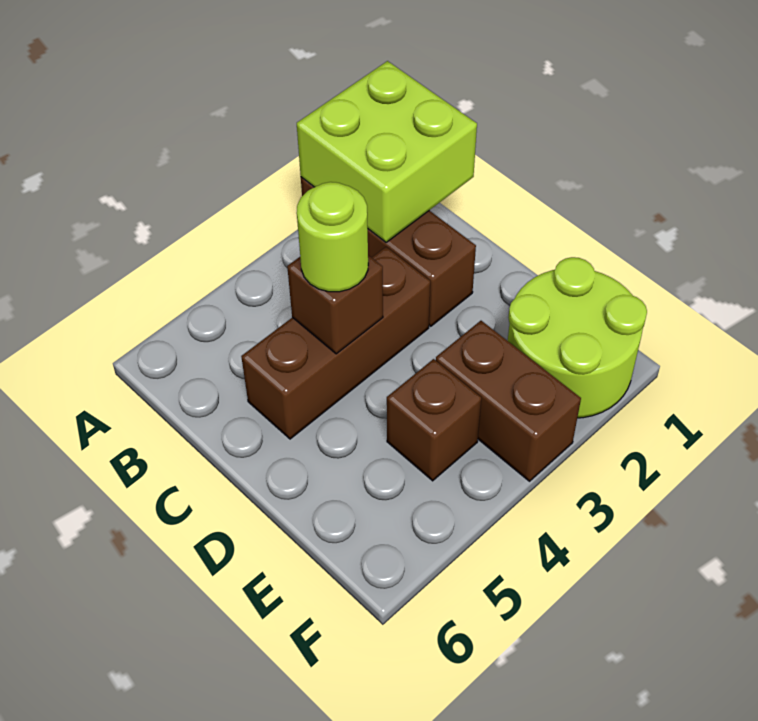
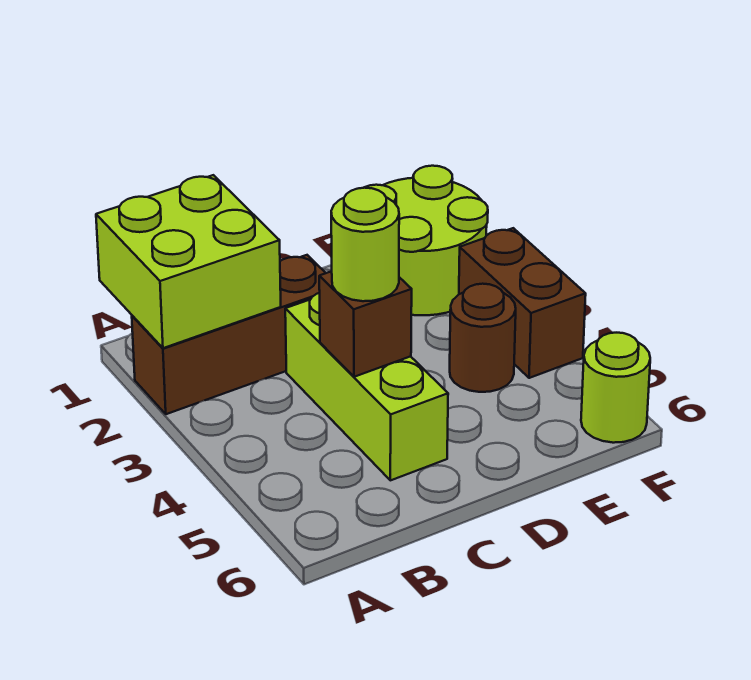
brown brick C3:C5 level 1 -> lime brick C3:C5 level 1
brown brick E3:F3 level 1 -> brown brick F3:F4 level 1
brown brick E4 level 1 -> brown round brick E4 level 1
none -> lime round brick F6 level 1

